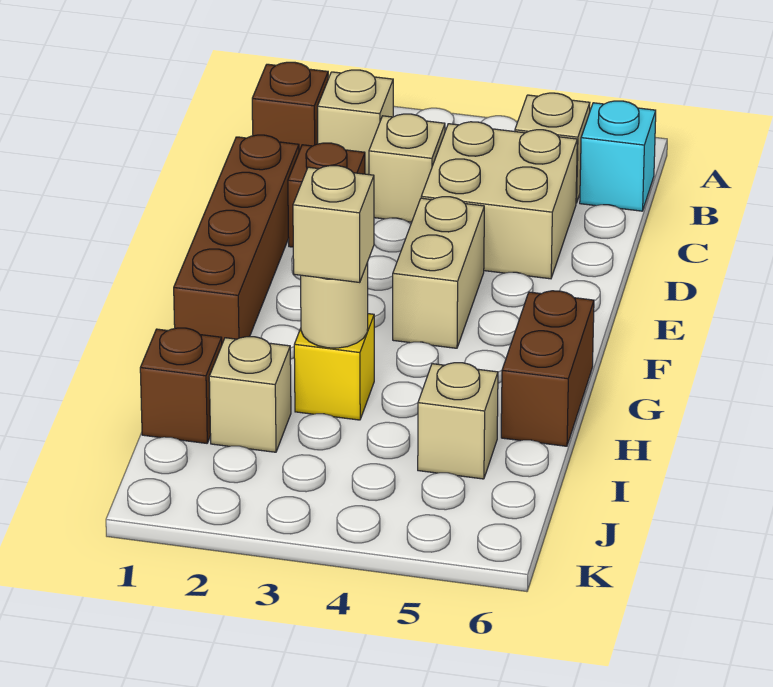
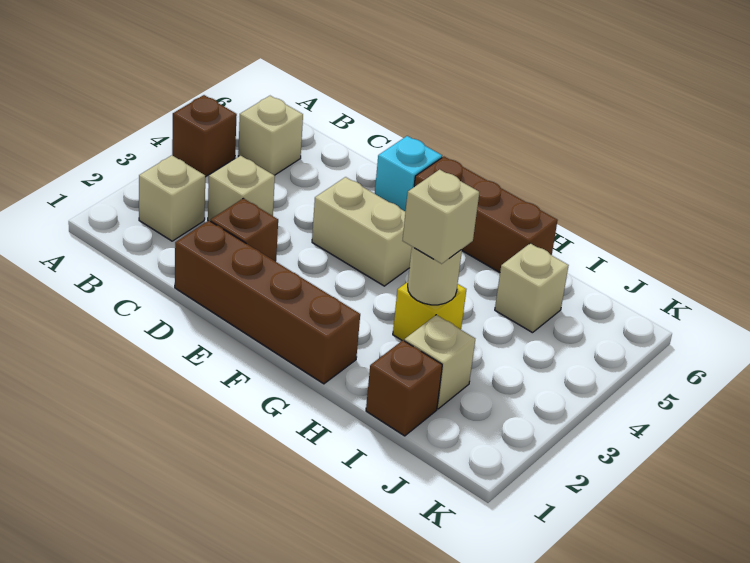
brown brick B1 level 1 -> brown brick A4 level 1
cyan brick B6 level 1 -> cyan brick E6 level 1
tan brick C4:D5 level 1 -> none
brown brick G6:H6 level 1 -> brown brick F6:H6 level 1

